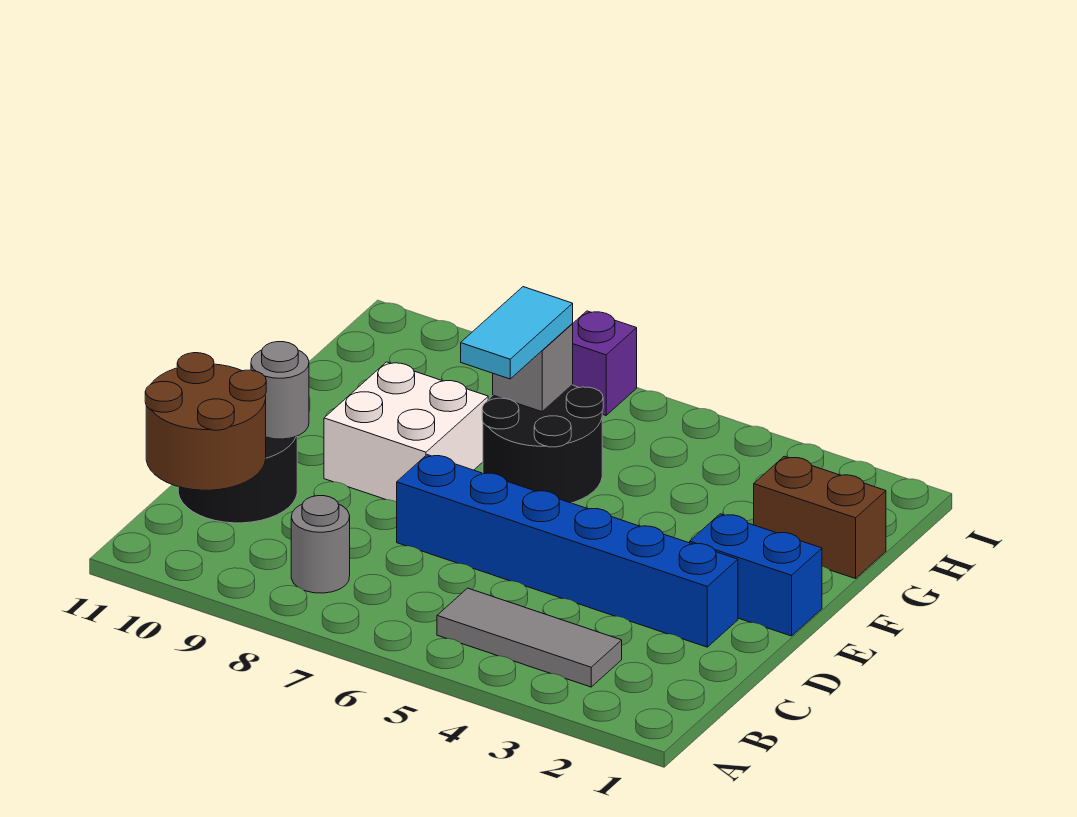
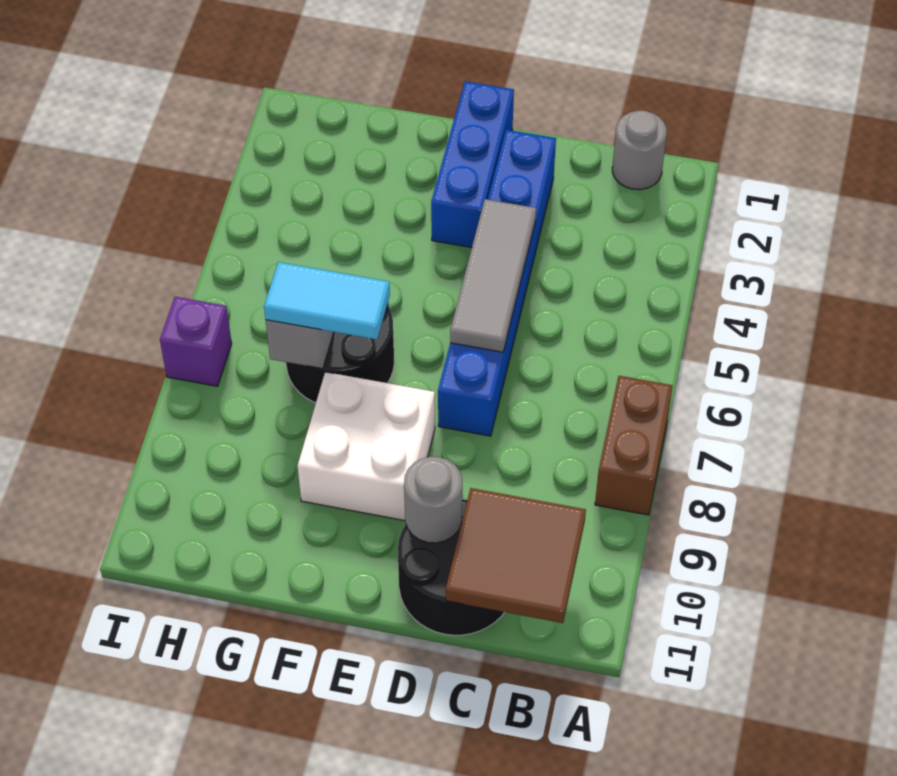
grey tile B3:B5 level 1 -> grey tile D4:D6 level 2
grey round brick B8 level 1 -> grey round brick B1 level 1
brown round brick B10:C11 level 2 -> brown tile B10:C11 level 2
blue brick E1:E2 level 1 -> blue brick E1:E3 level 1
brown brick G1:G2 level 1 -> brown brick A7:A8 level 1

